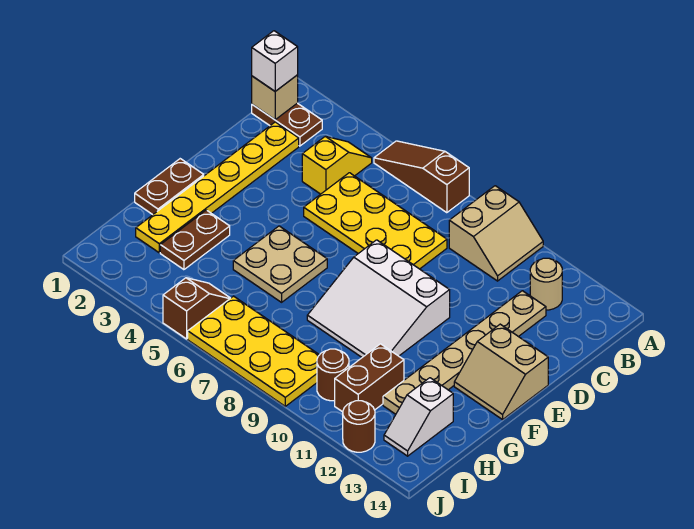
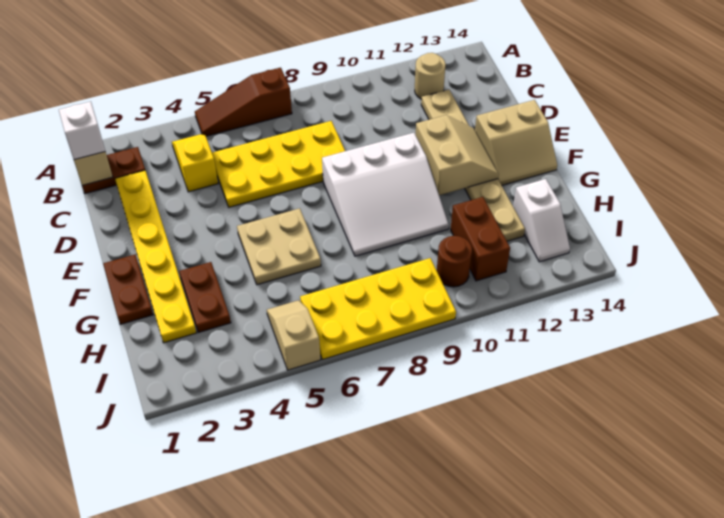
tan slope A9:B10 level 1 top 9 -> tan slope E11:F12 level 2 top 11
brown slope I5:J5 level 1 top J -> tan slope I5:J5 level 1 top J
brown round brick J12 level 1 -> none

